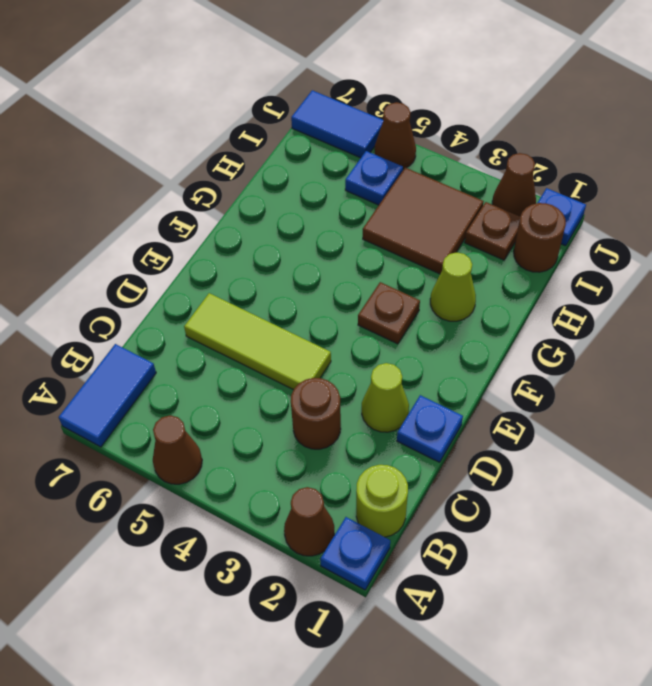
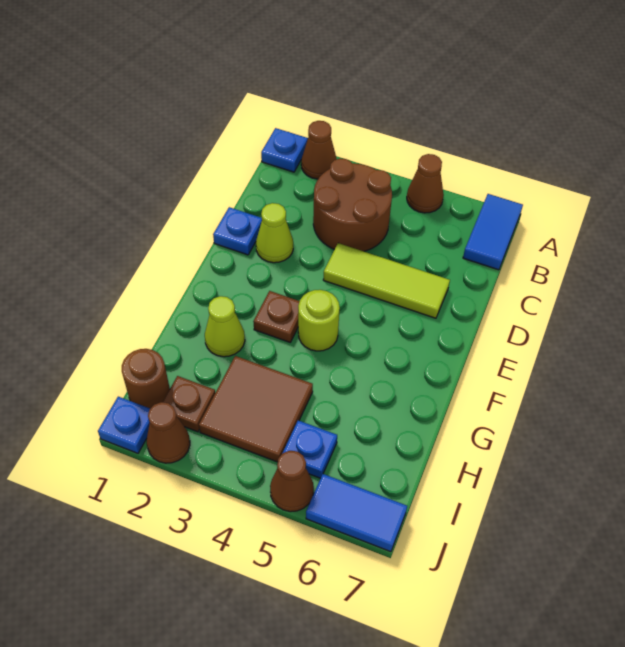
lime round brick B1 level 1 -> lime round brick F4 level 1
brown round brick C3 level 1 -> brown round brick B3:C4 level 1

